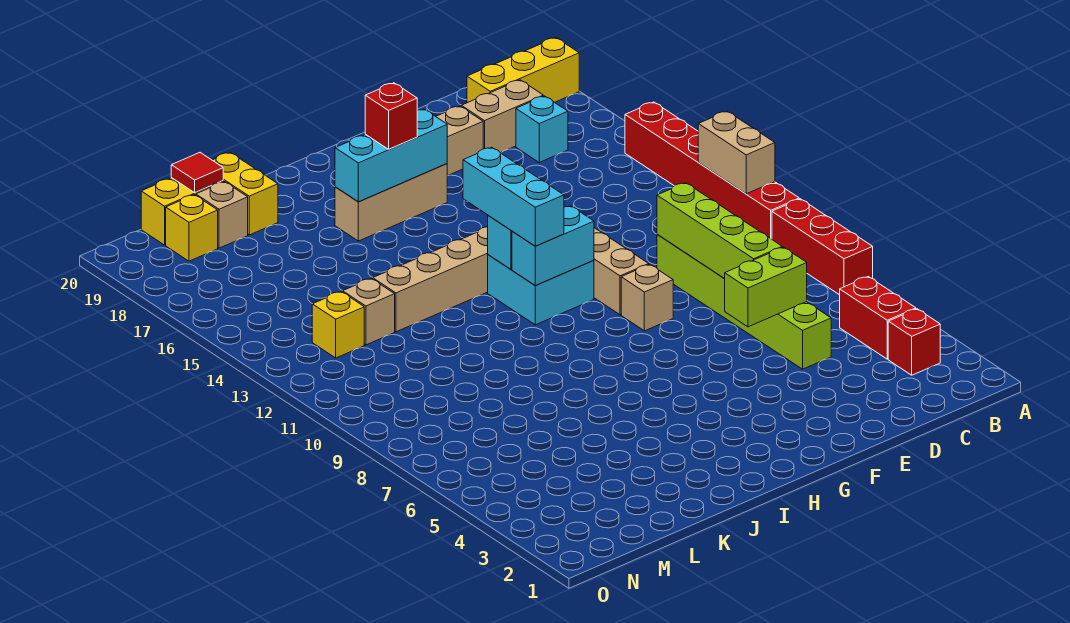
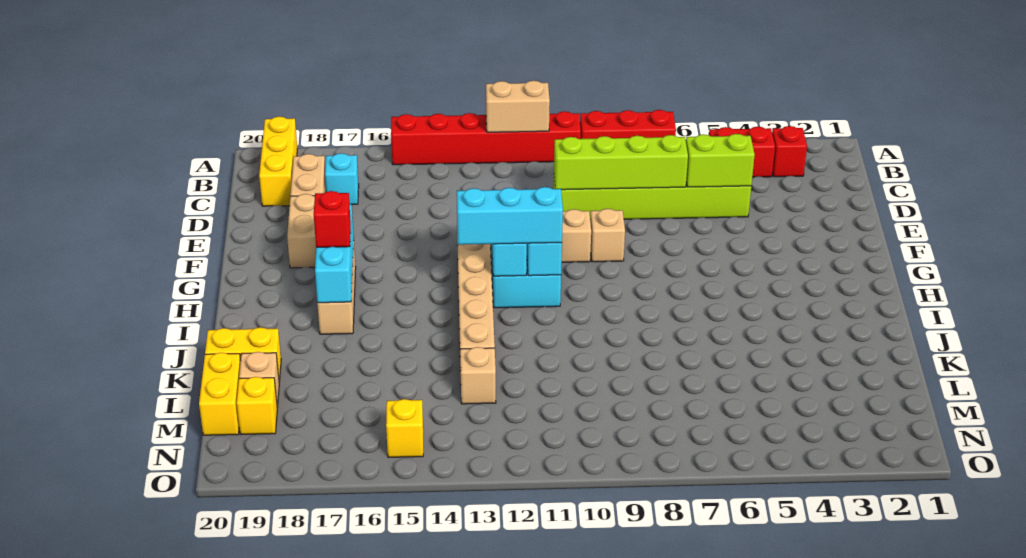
lime brick D6:E6 level 2 -> lime brick D5:D6 level 2
red tile L20 level 2 -> none
yellow brick M13 level 1 -> yellow brick N15 level 1

